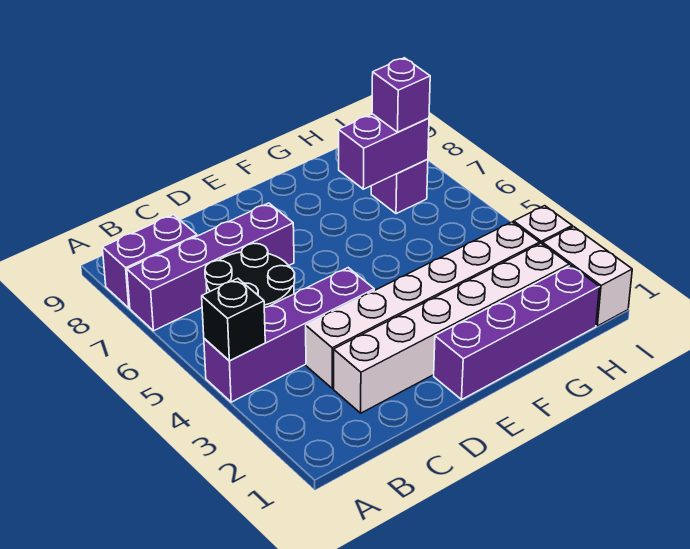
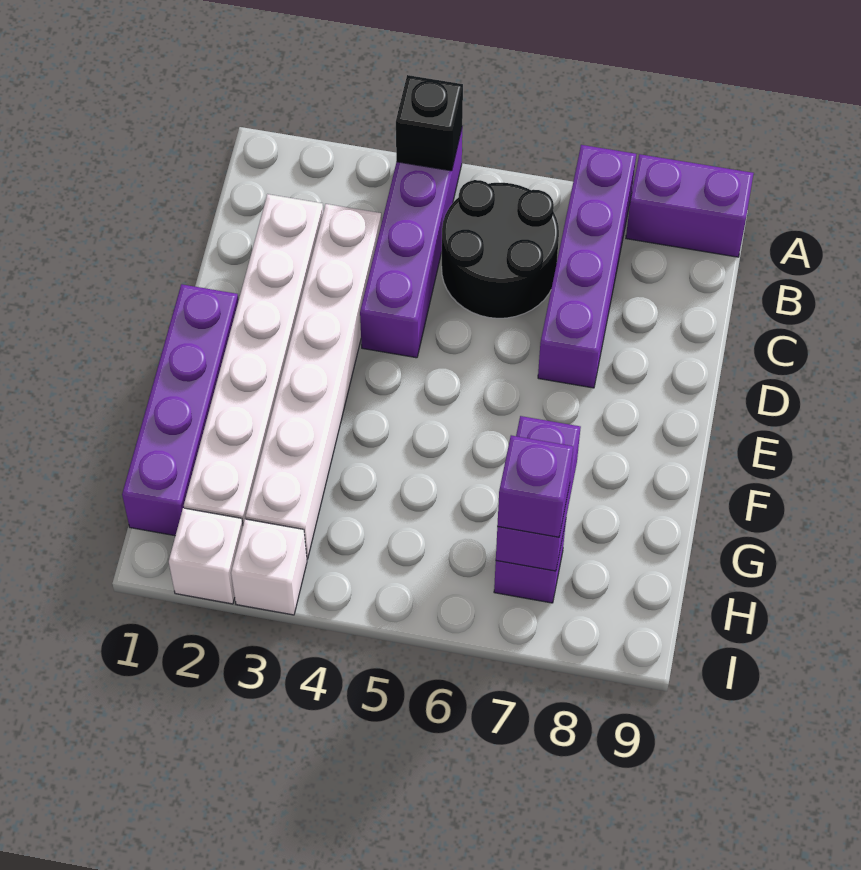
purple brick A8:B8 level 1 -> purple brick A8:A9 level 1
white brick I1:I2 level 1 -> white brick I2 level 1

